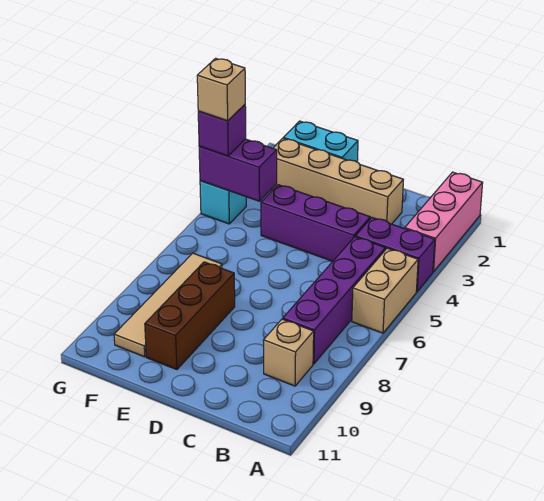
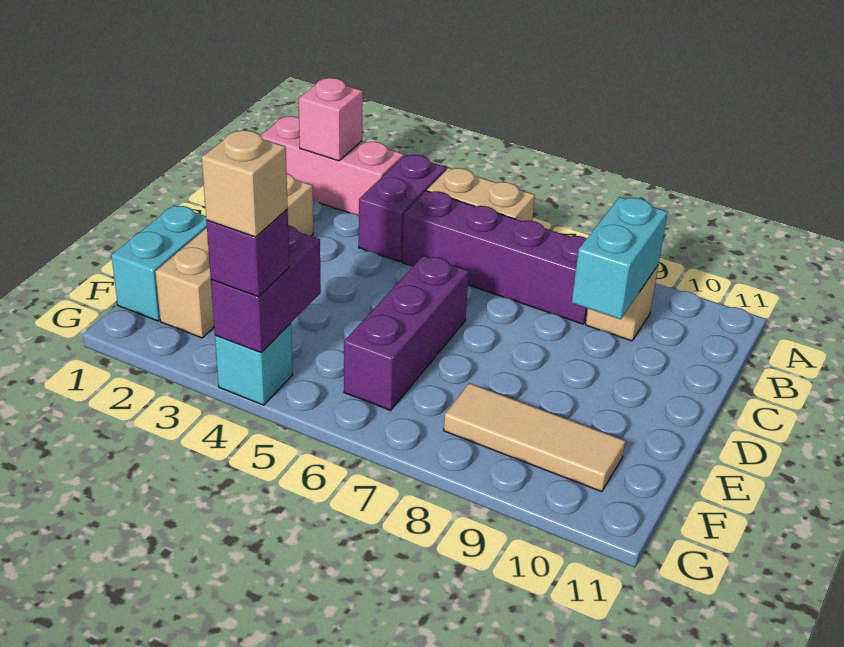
none -> pink brick A2 level 2
none -> cyan brick B9:C9 level 2
purple brick C4:E4 level 1 -> purple brick D6:F6 level 1
brown brick E8:E10 level 1 -> none
tan tile F7:F10 level 1 -> tan tile F8:F10 level 1

